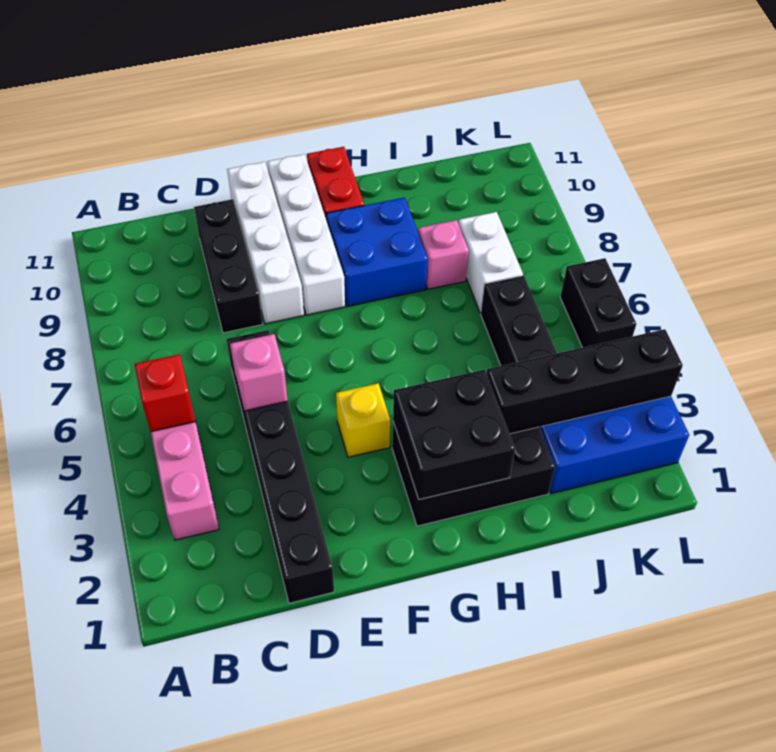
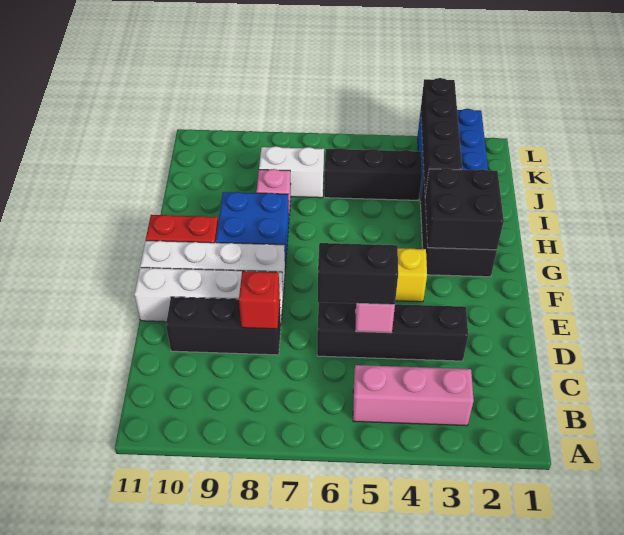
red brick B5 level 2 -> red brick D8 level 2
black brick D1:D6 level 1 -> black brick D3:D6 level 1
black brick L5:L6 level 1 -> black brick D5:D6 level 3

